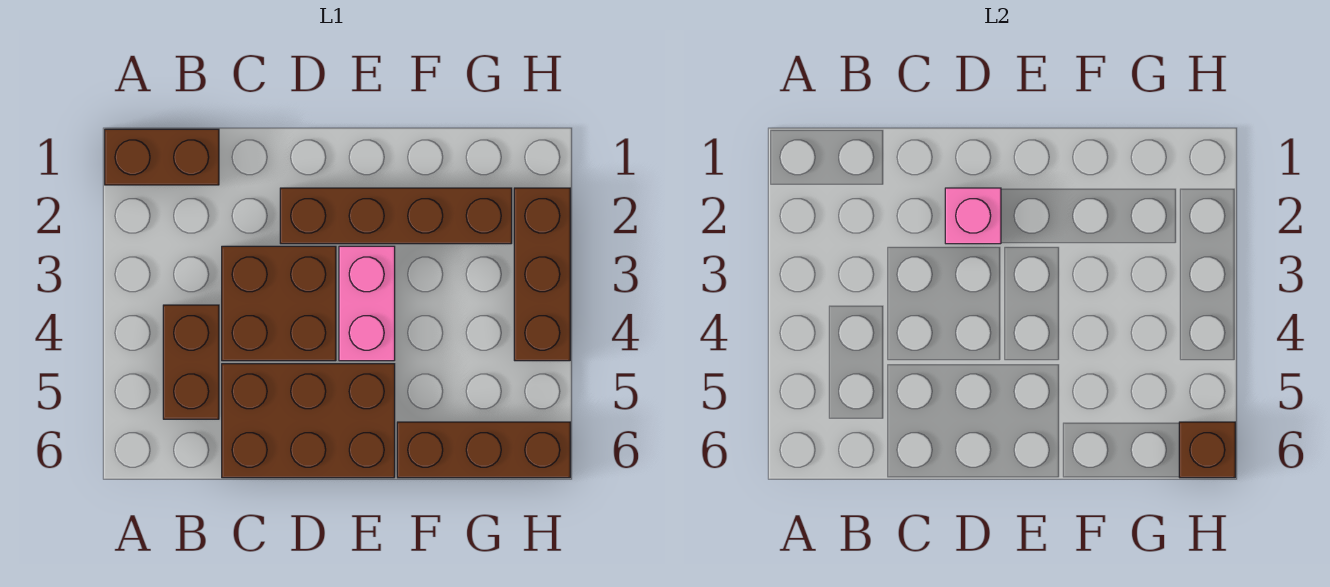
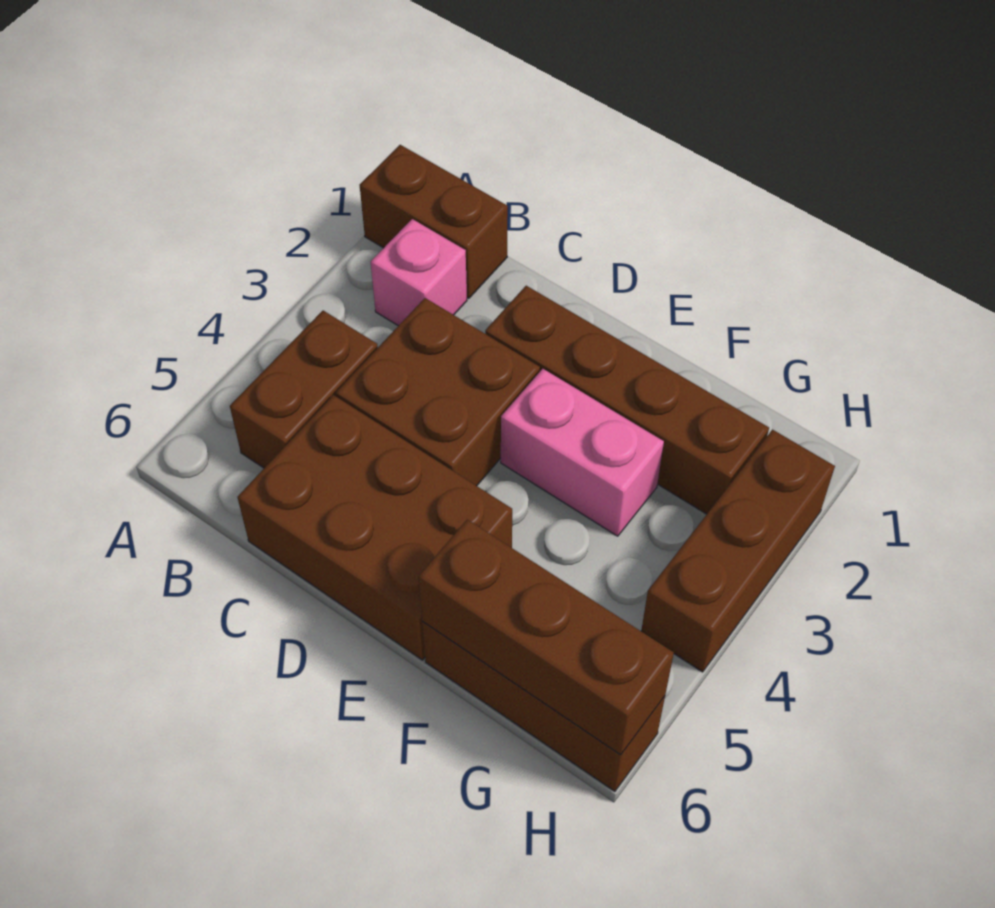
pink brick D2 level 2 -> pink brick B2 level 1
pink brick E3:E4 level 1 -> pink brick E3:F3 level 1
brown brick H6 level 2 -> brown brick F6:H6 level 2

